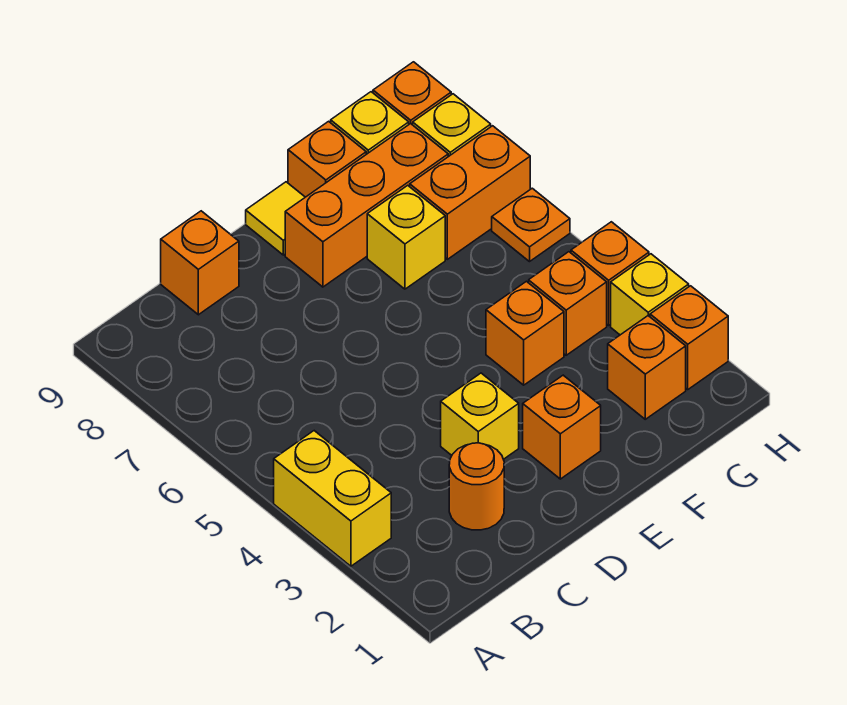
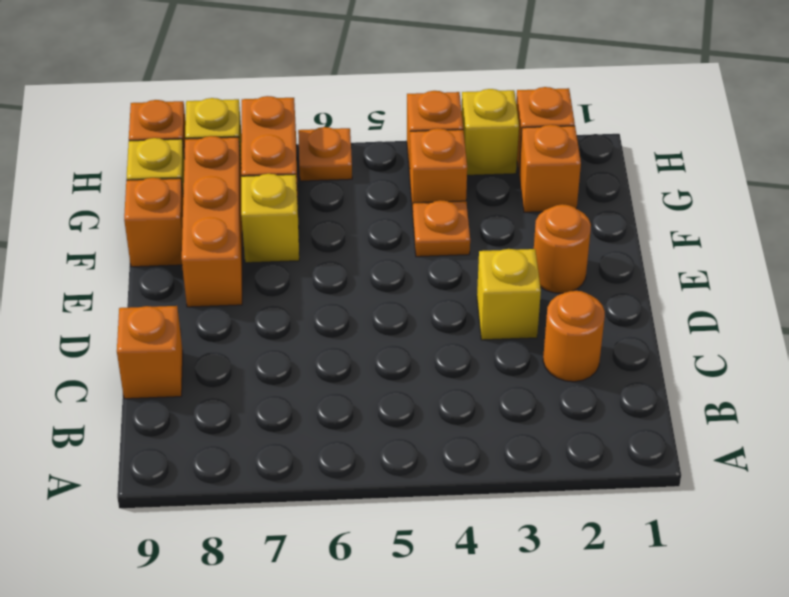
yellow brick A3:A4 level 1 -> none
orange brick E2 level 1 -> orange round brick E2 level 1
yellow tile E9 level 1 -> none
orange brick F4 level 1 -> orange plate F4 level 1

